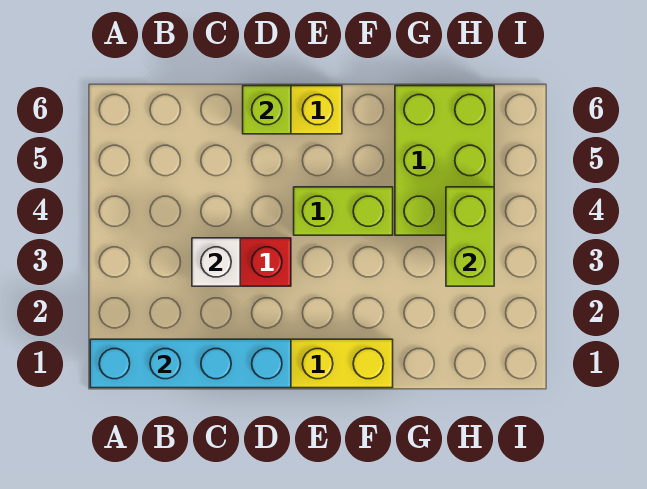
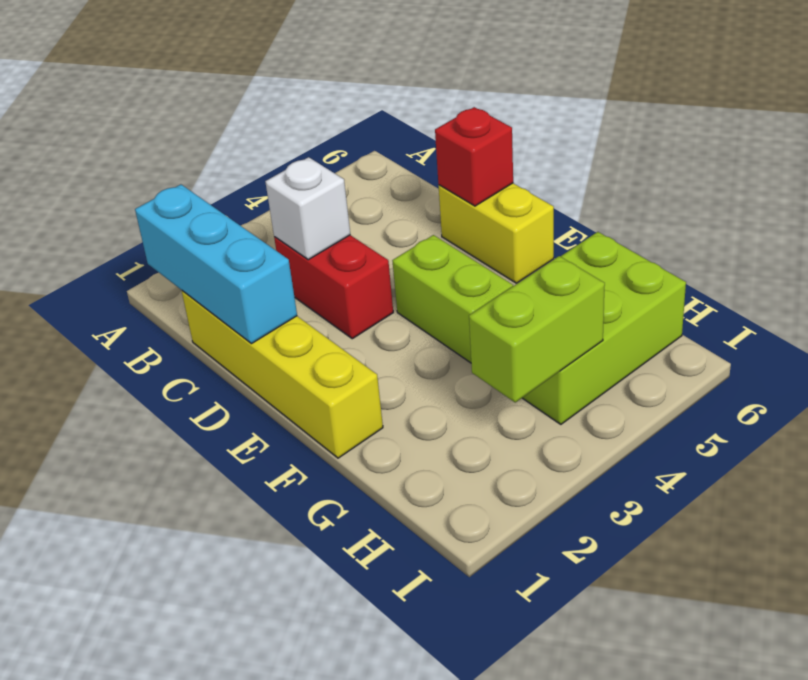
cyan brick A1:D1 level 2 -> cyan brick B1:D1 level 2
lime brick D6 level 2 -> red brick D6 level 2

